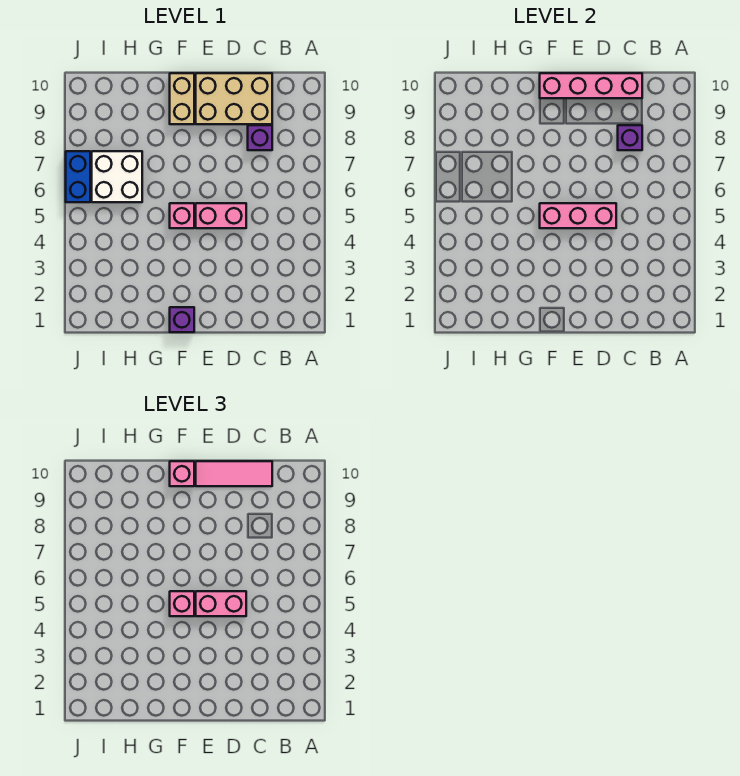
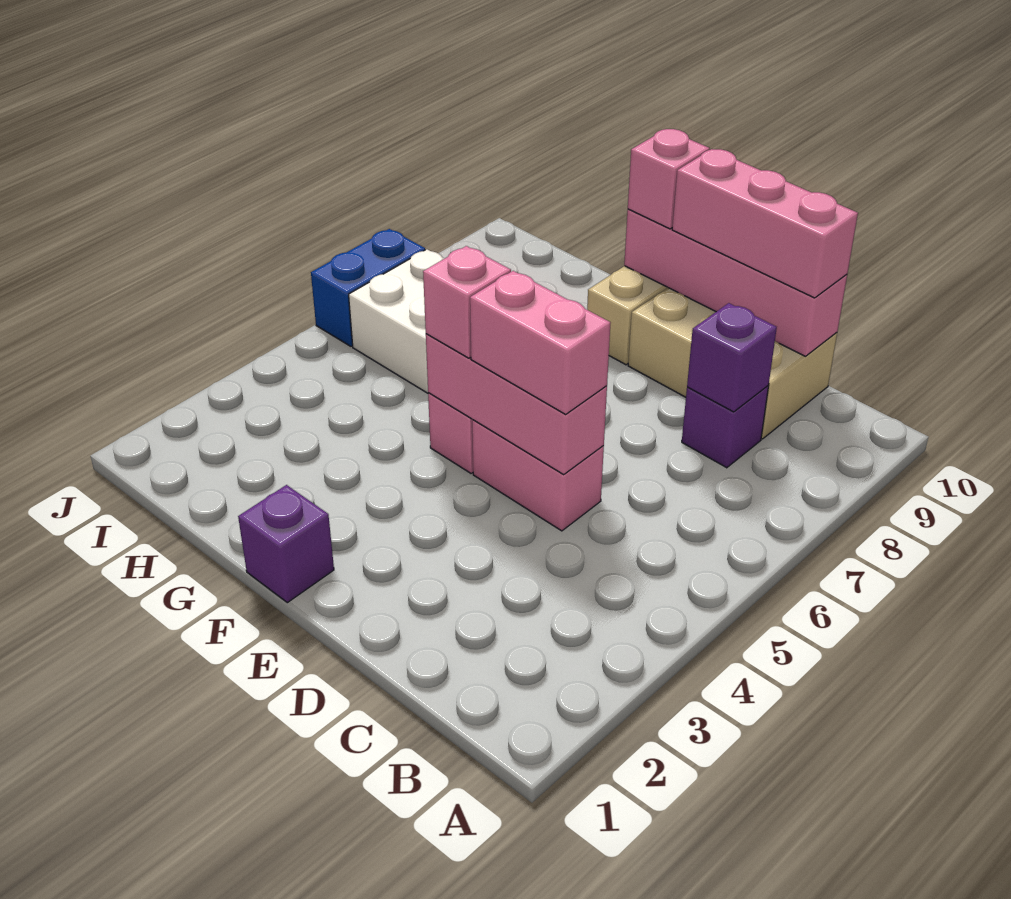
pink tile C10:E10 level 3 -> pink brick C10:E10 level 3

